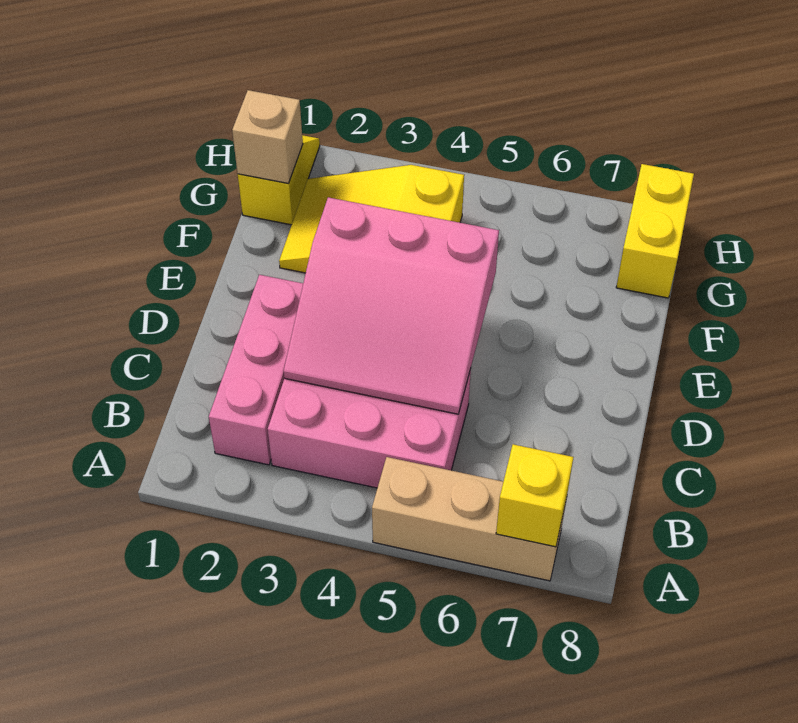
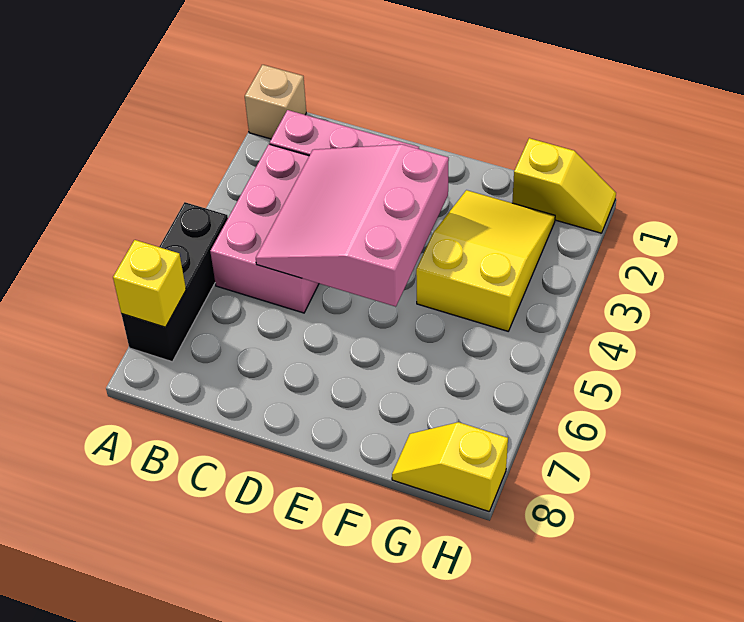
tan brick A5:A7 level 1 -> black brick A5:A7 level 1
tan brick G1 level 2 -> tan brick A1 level 1
yellow brick G8:H8 level 1 -> yellow slope G8:H8 level 1 top H

